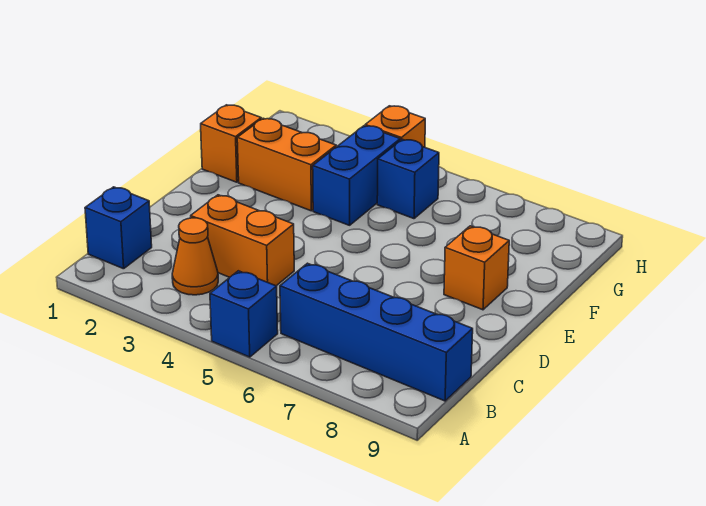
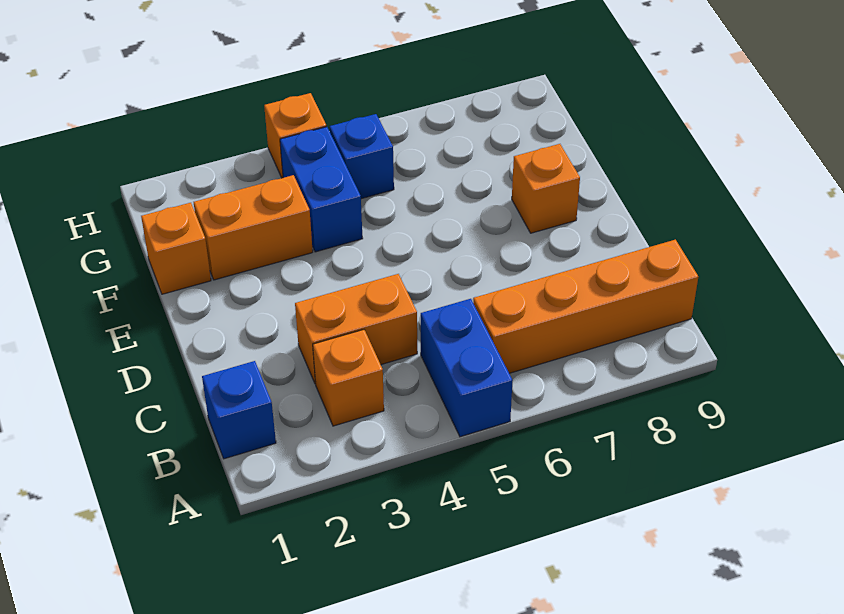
blue brick A5 level 1 -> blue brick A5:B5 level 1
orange cone B3 level 1 -> orange brick B3 level 1
blue brick B6:B9 level 1 -> orange brick B6:B9 level 1

